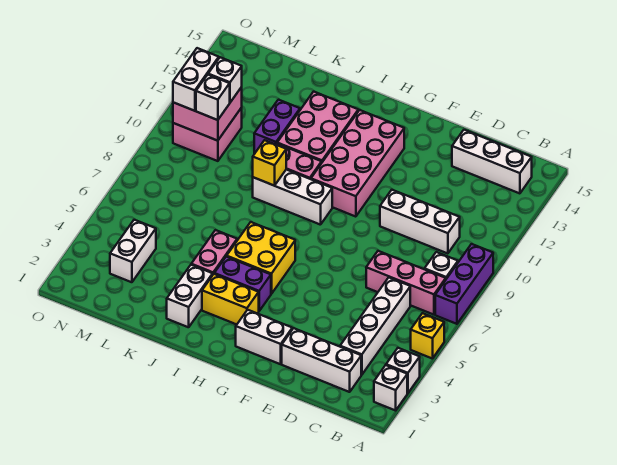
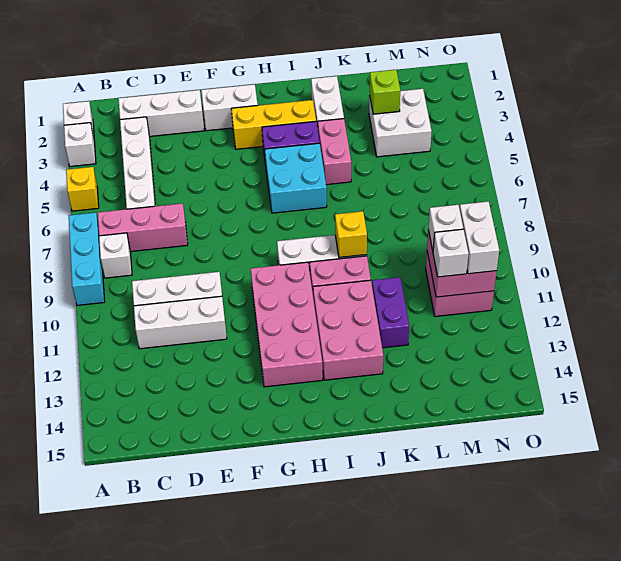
purple brick A7:A9 level 1 -> cyan brick A7:A9 level 1
white brick B14:D14 level 1 -> white brick C11:E11 level 1
yellow brick H3:I3 level 1 -> yellow brick G3:I3 level 1
yellow brick H5:I6 level 1 -> cyan brick H5:I6 level 1
none -> lime brick L3 level 2
white brick M3:M4 level 1 -> white brick L3:M4 level 1

